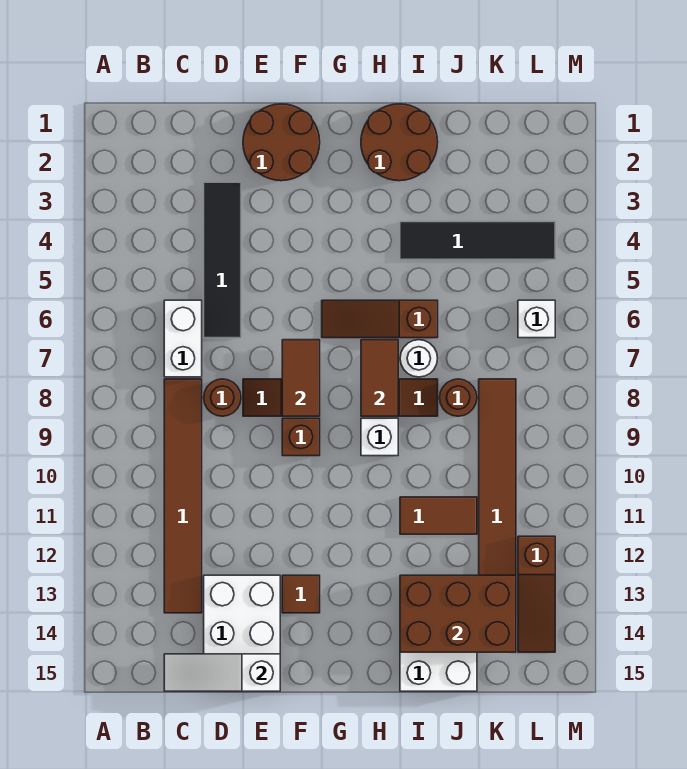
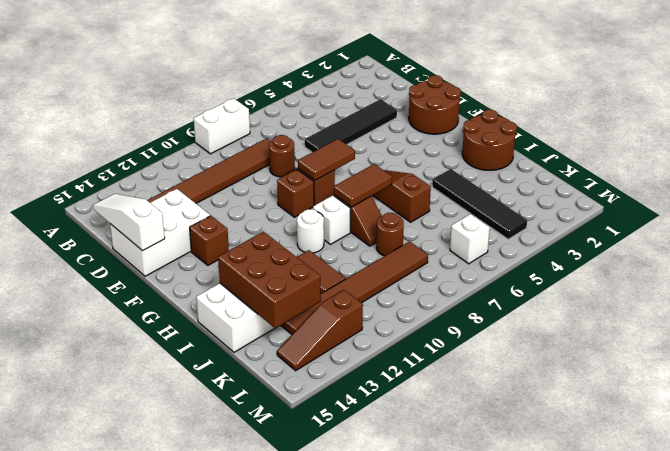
white brick C6:C7 level 1 -> white brick A8:A9 level 1
brown tile F13 level 1 -> brown brick F13 level 1
white round brick I7 level 1 -> white round brick H10 level 1

